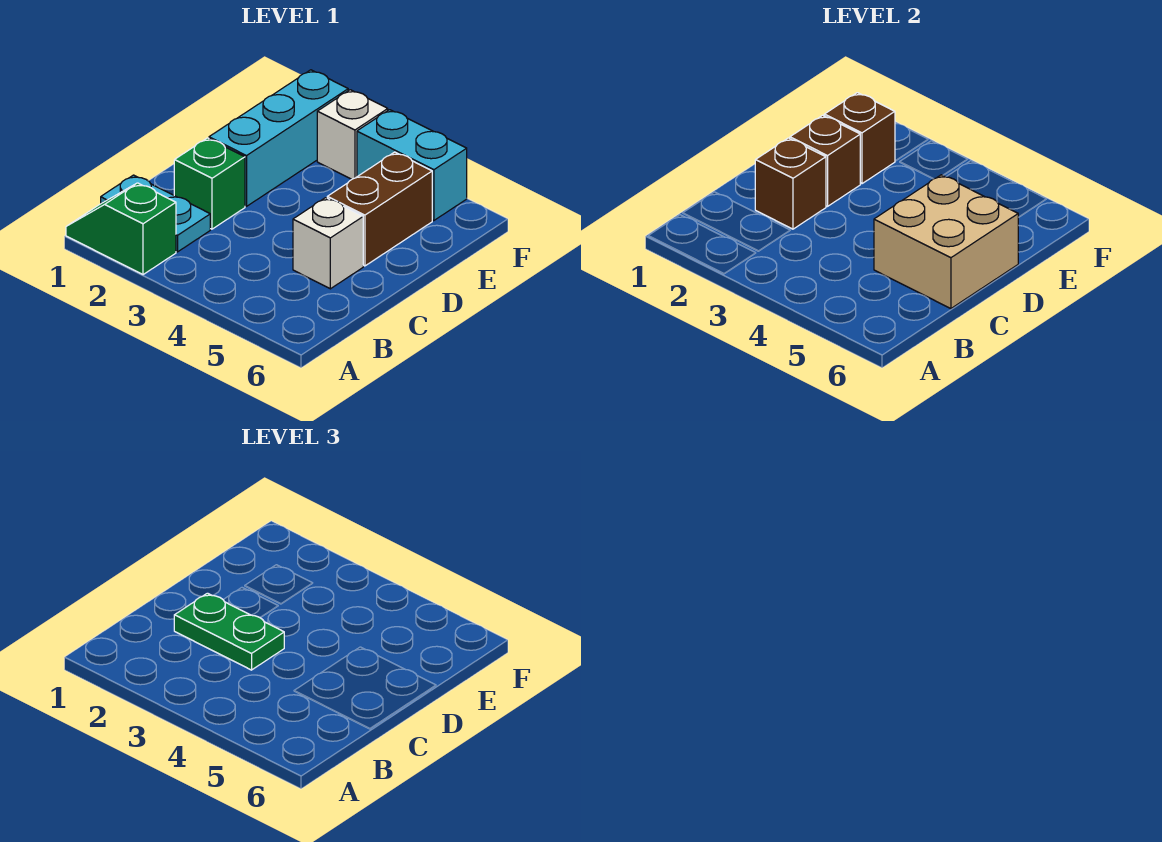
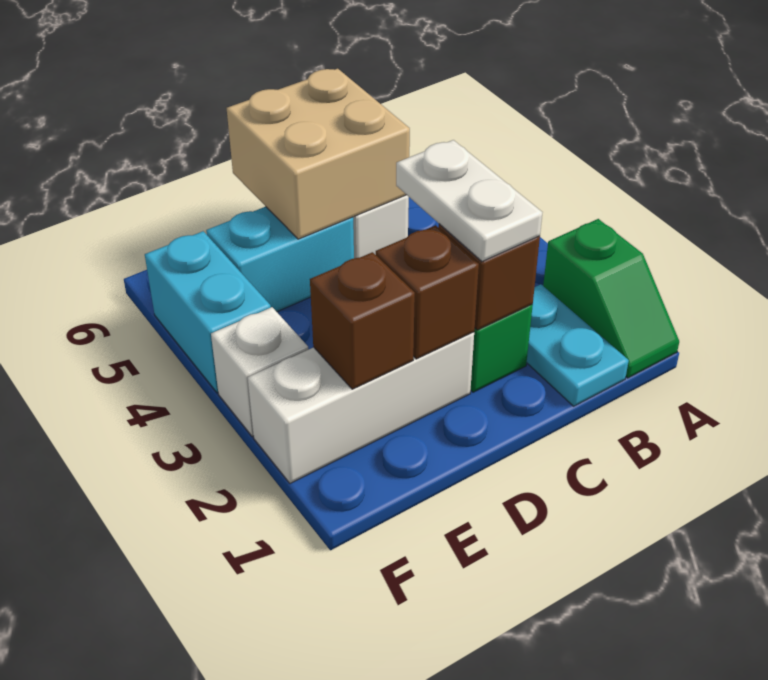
green plate C2:C3 level 3 -> white plate C2:C3 level 3
cyan brick D2:F2 level 1 -> white brick D2:F2 level 1
brown brick D5:E5 level 1 -> cyan brick D5:E5 level 1

